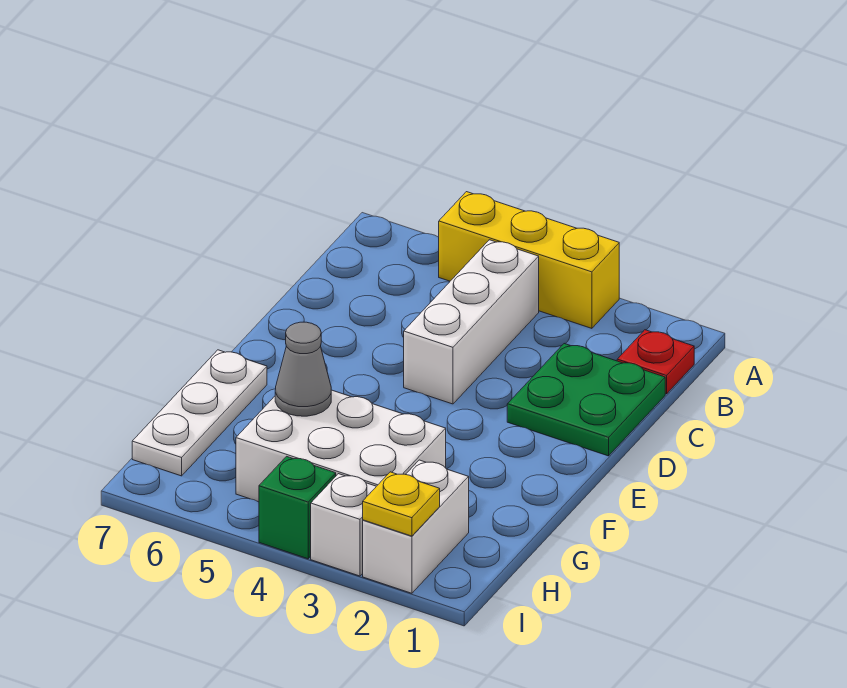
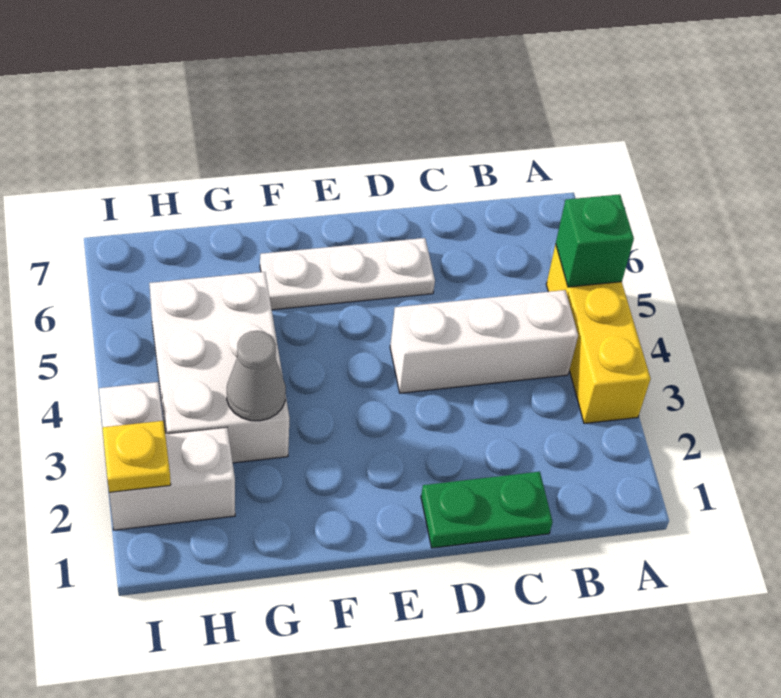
red plate B1 level 1 -> none
green plate C1:D2 level 1 -> green plate C1:D1 level 1
white plate F7:H7 level 1 -> white plate D6:F6 level 1
grey cone G5 level 2 -> grey cone G3 level 2
green brick I4 level 1 -> green brick A5 level 2

